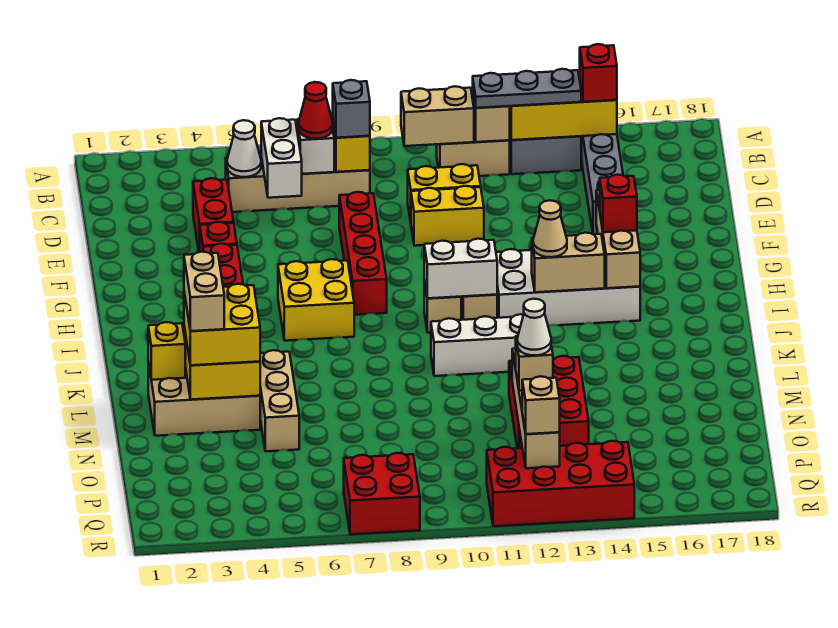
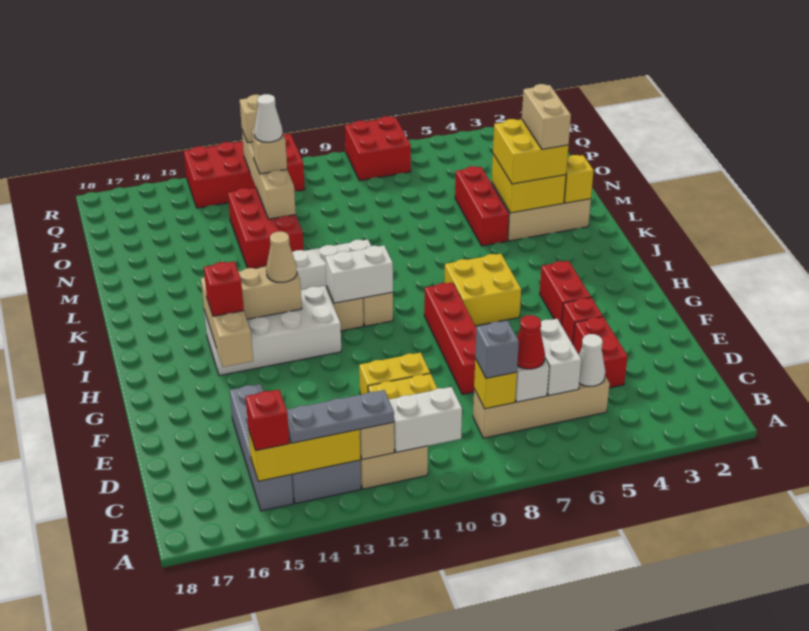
tan brick B10:B11 level 2 -> white brick B10:B11 level 2
tan brick L5:N5 level 1 -> red brick L5:N5 level 1

